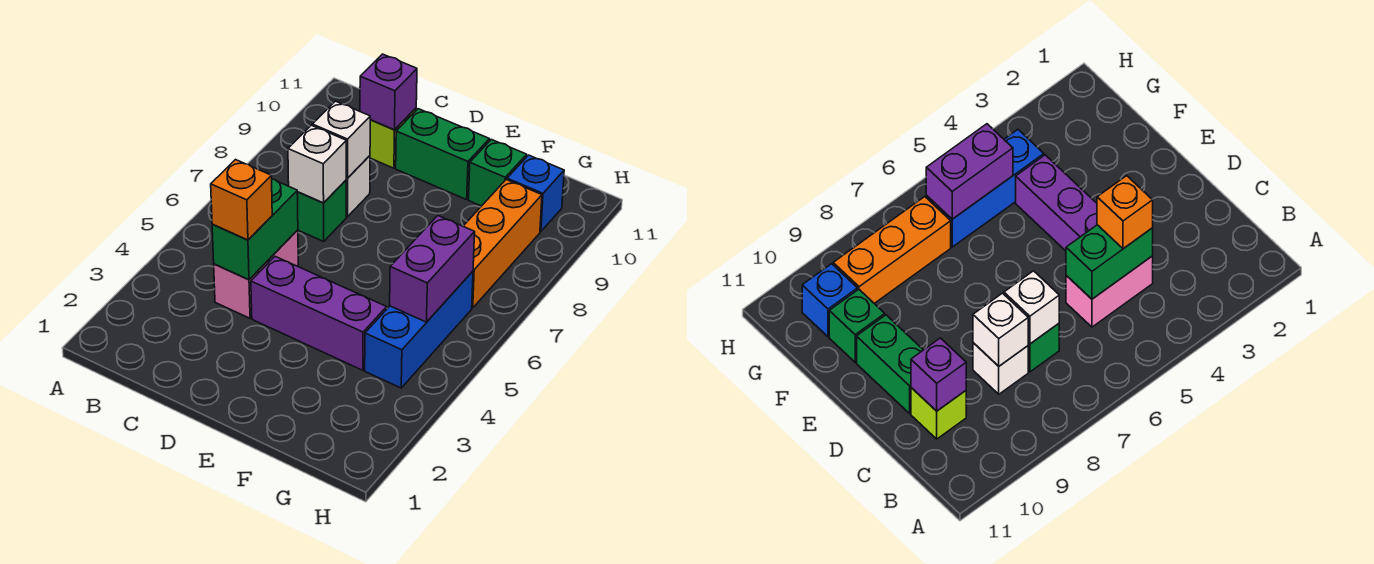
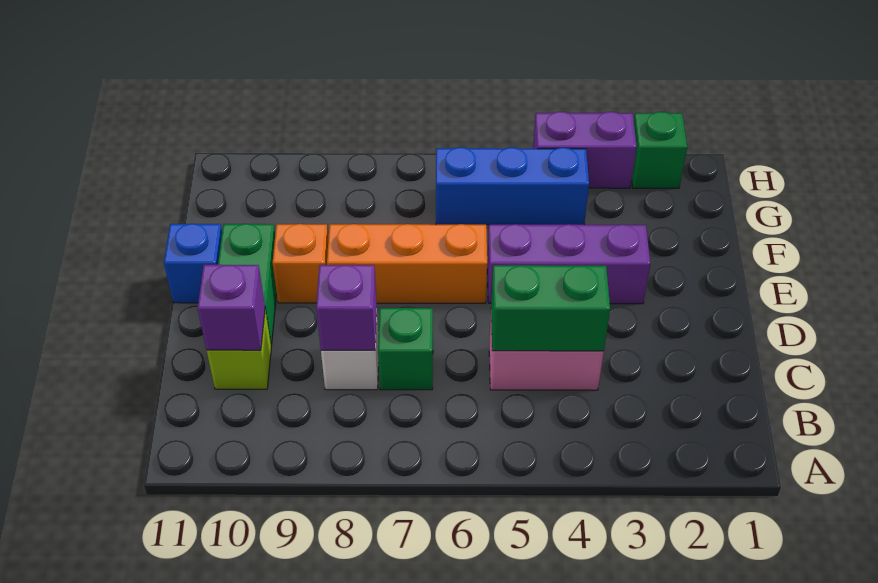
orange brick C4 level 3 -> orange brick E9 level 1
white brick C7 level 2 -> none
white brick C8 level 2 -> purple brick C8 level 2
purple brick D4:F4 level 1 -> purple brick E3:E5 level 1
green brick F10 level 1 -> green brick H2 level 1
purple brick G5:G6 level 2 -> purple brick H3:H4 level 1
orange brick G7:G9 level 1 -> orange brick E6:E8 level 1
blue brick G10 level 1 -> blue brick E11 level 1

